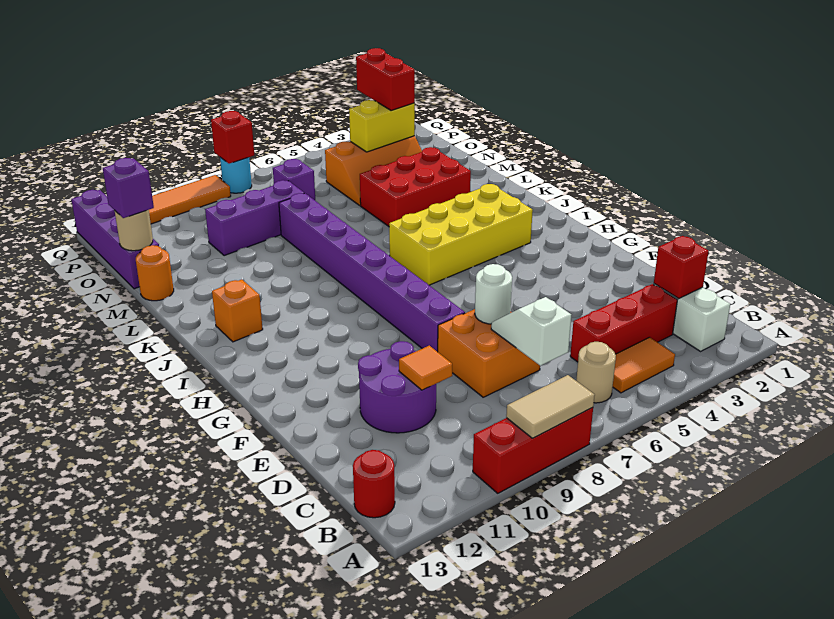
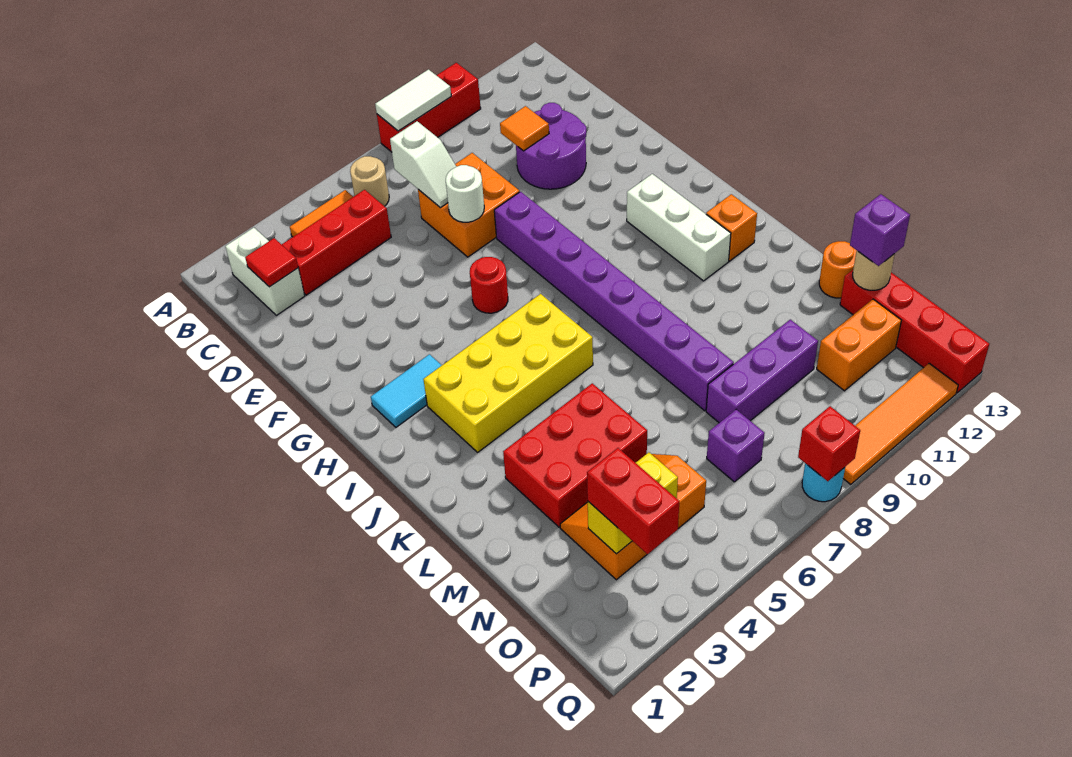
tan tile A8:A9 level 2 -> white tile A8:A9 level 2
red round brick B13 level 1 -> red round brick G6 level 1
red brick C2 level 2 -> red tile C2 level 2
none -> cyan tile H2:H3 level 1
none -> white brick H11:J11 level 1
purple brick N13:Q13 level 1 -> red brick N13:Q13 level 1
none -> orange brick O11:O12 level 1

